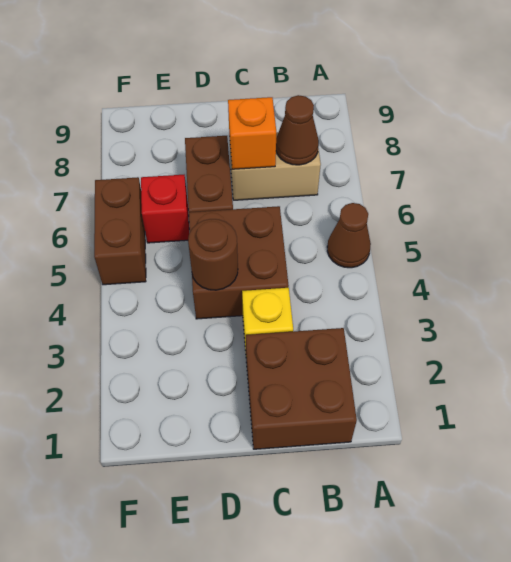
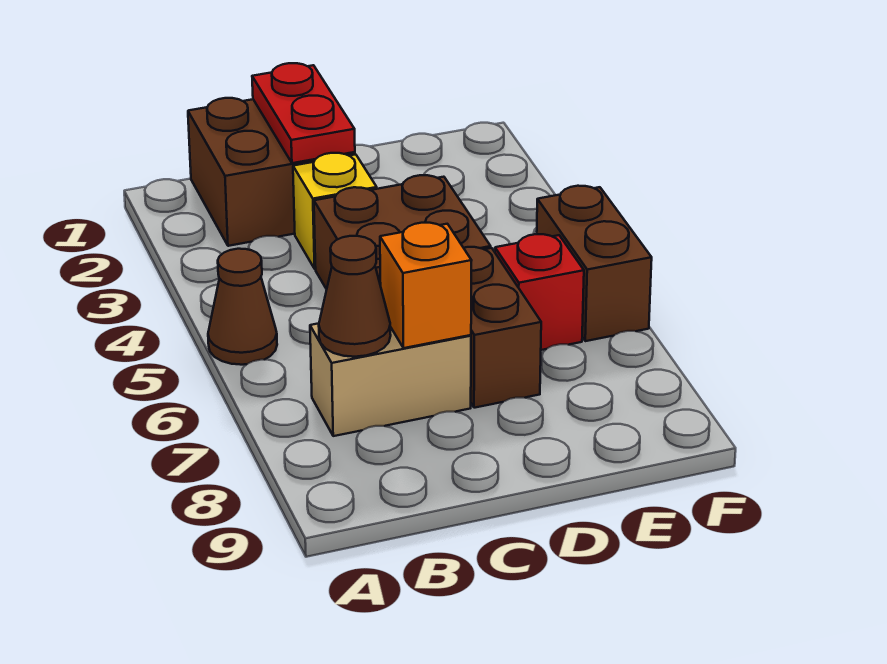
none -> red plate C1:C2 level 2
brown round brick D4 level 2 -> none

